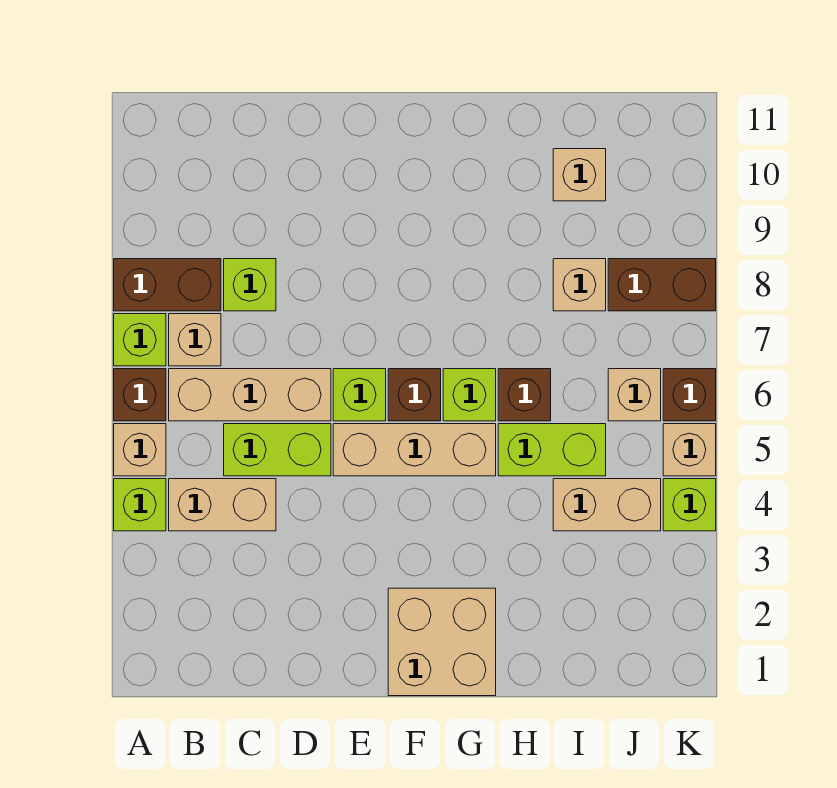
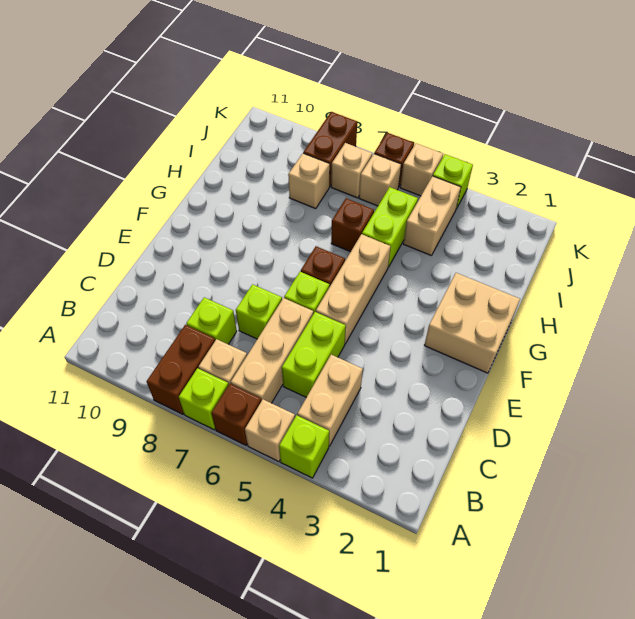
lime brick G6 level 1 -> lime brick D7 level 1
tan brick I10 level 1 -> tan brick J7 level 1

